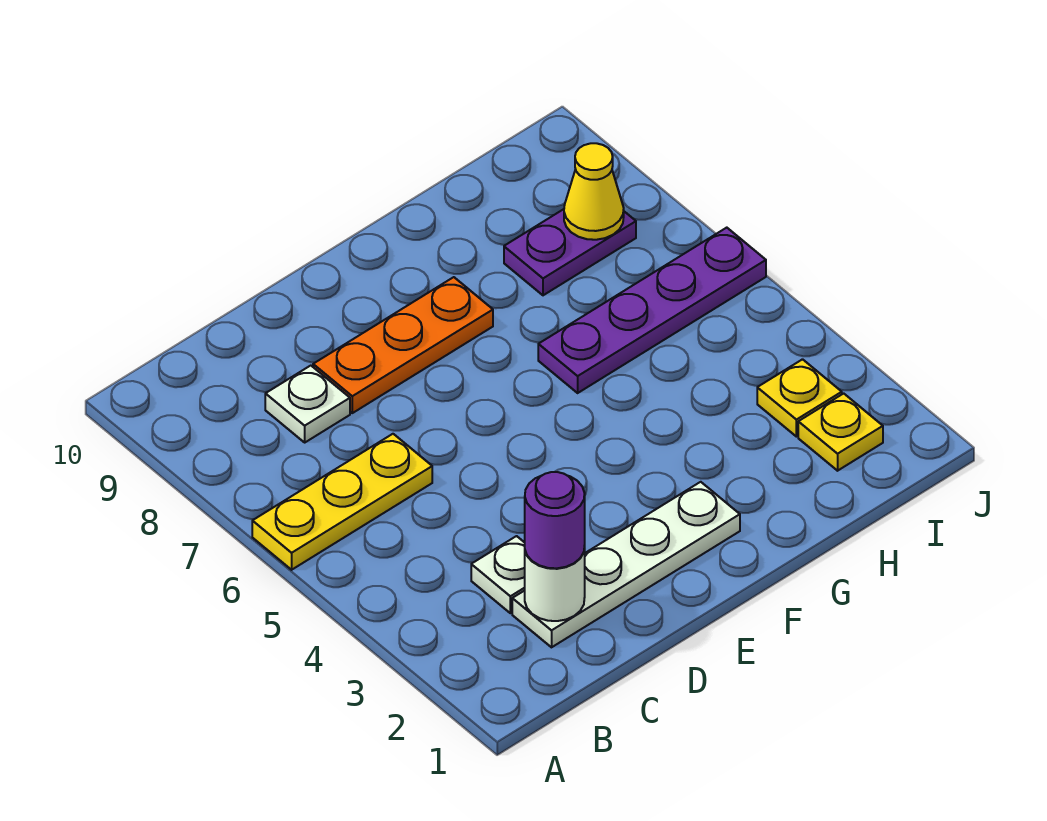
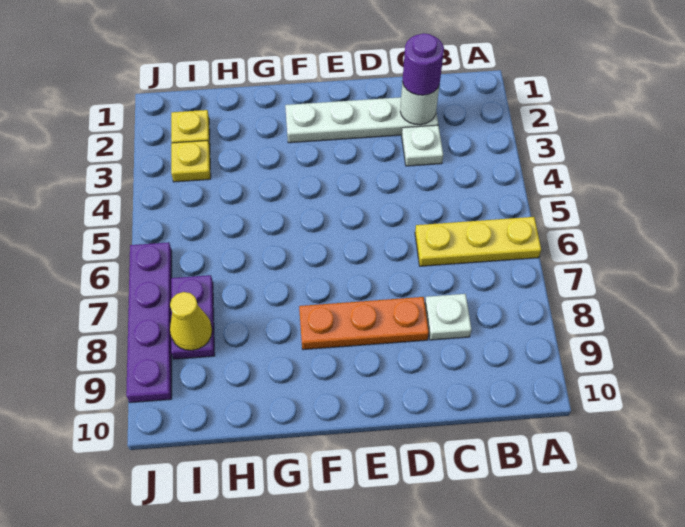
purple plate G6:J6 level 1 -> purple plate J6:J9 level 1
purple plate H8:I8 level 1 -> purple plate I7:I8 level 1

